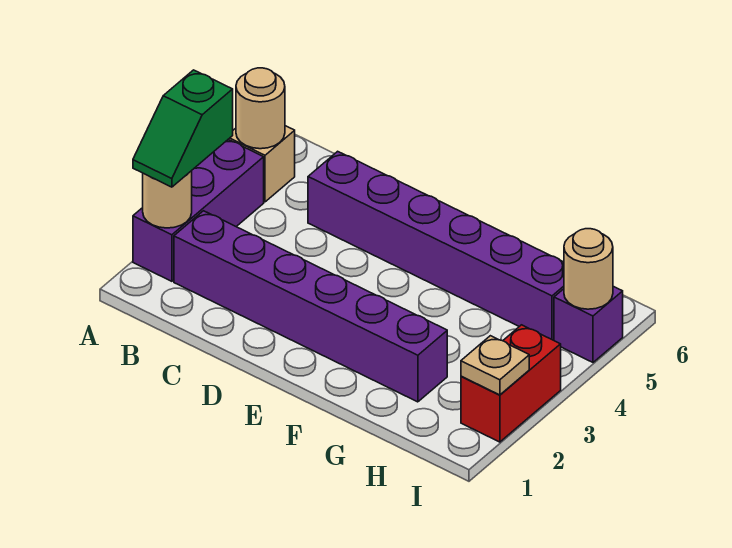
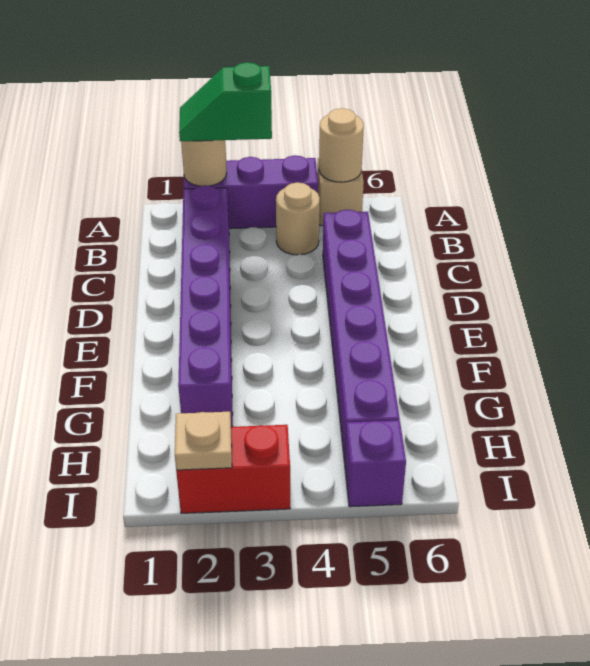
tan round brick I5 level 2 -> tan round brick B4 level 1

